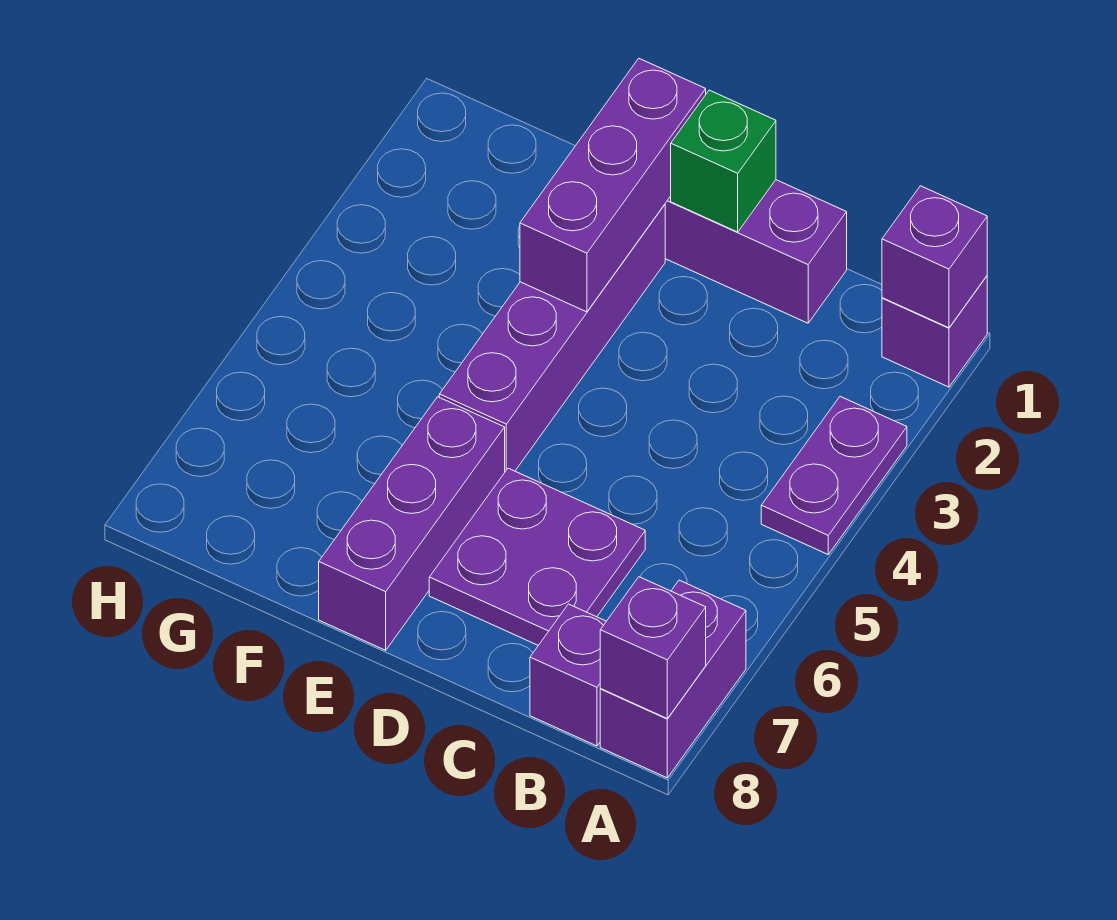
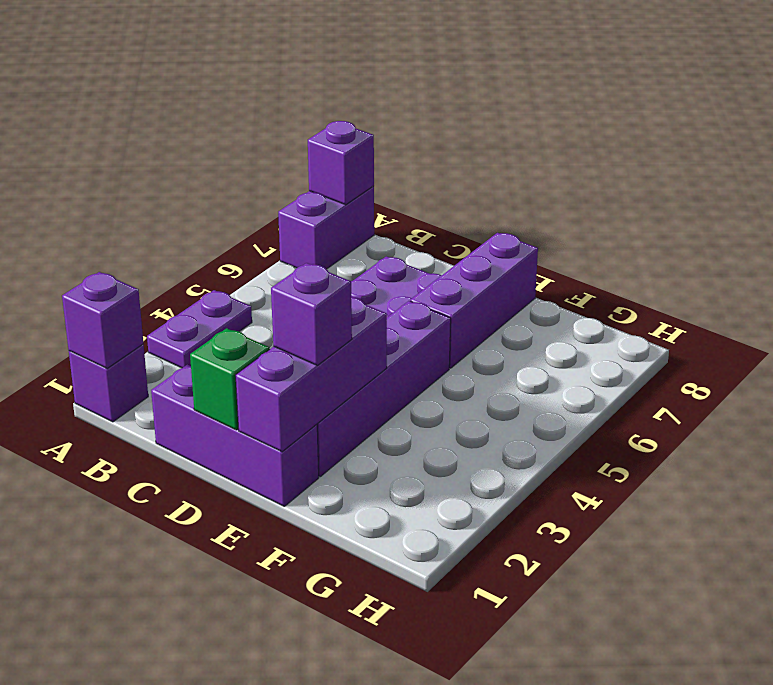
purple brick B8 level 1 -> purple brick E2 level 3

